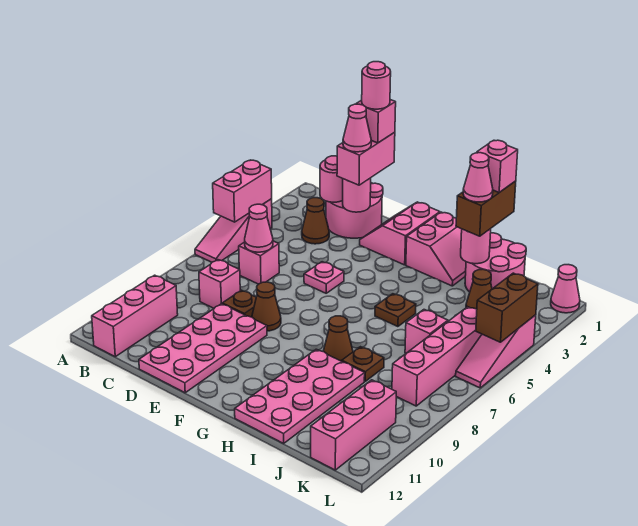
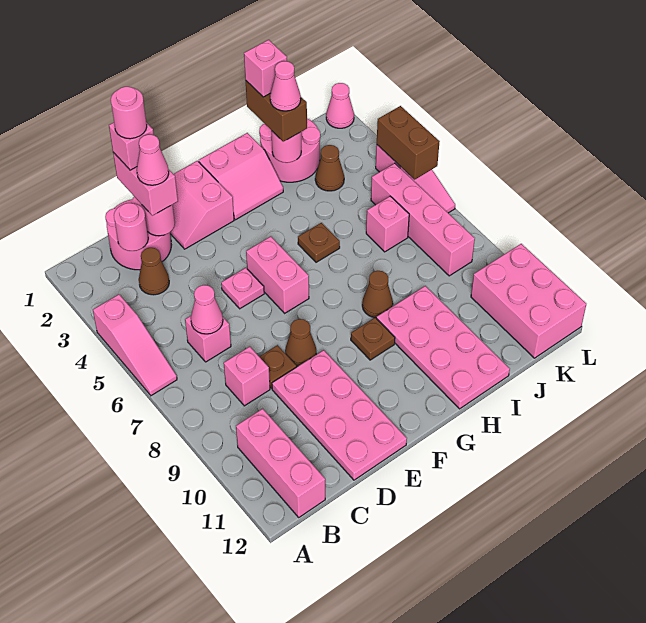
pink brick A4:A5 level 2 -> pink brick F5:F6 level 1
pink slope G1:H2 level 1 top G -> pink slope G1:H2 level 1 top 1
brown plate I8 level 1 -> brown plate G9 level 1
pink brick K10:K12 level 1 -> pink brick K10:L12 level 1

